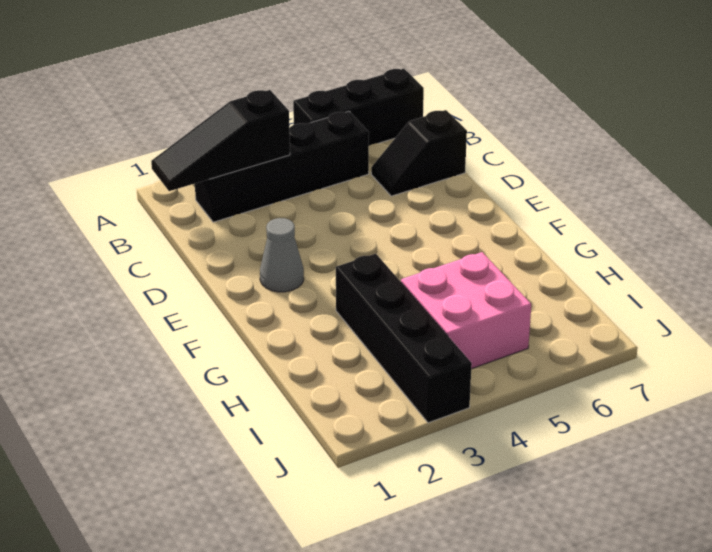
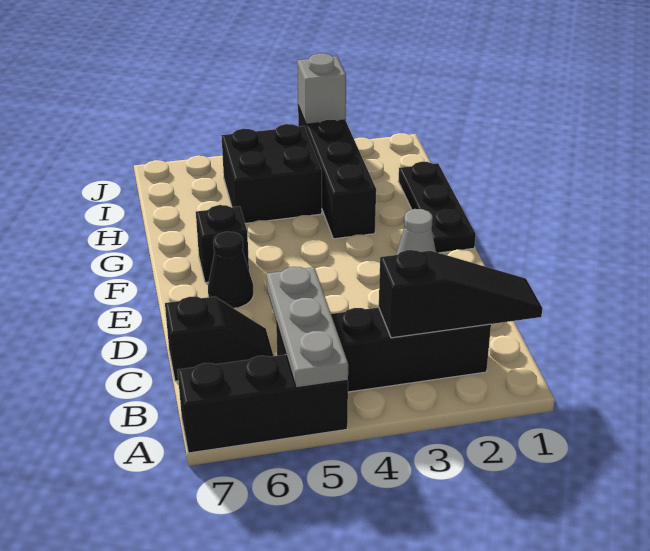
none -> grey plate A5:C5 level 2
none -> black cone E6 level 1
none -> black plate F1:H1 level 1
none -> black brick F6 level 1
pink brick H4:I5 level 1 -> black brick H4:I5 level 1
none -> grey brick J3 level 2

